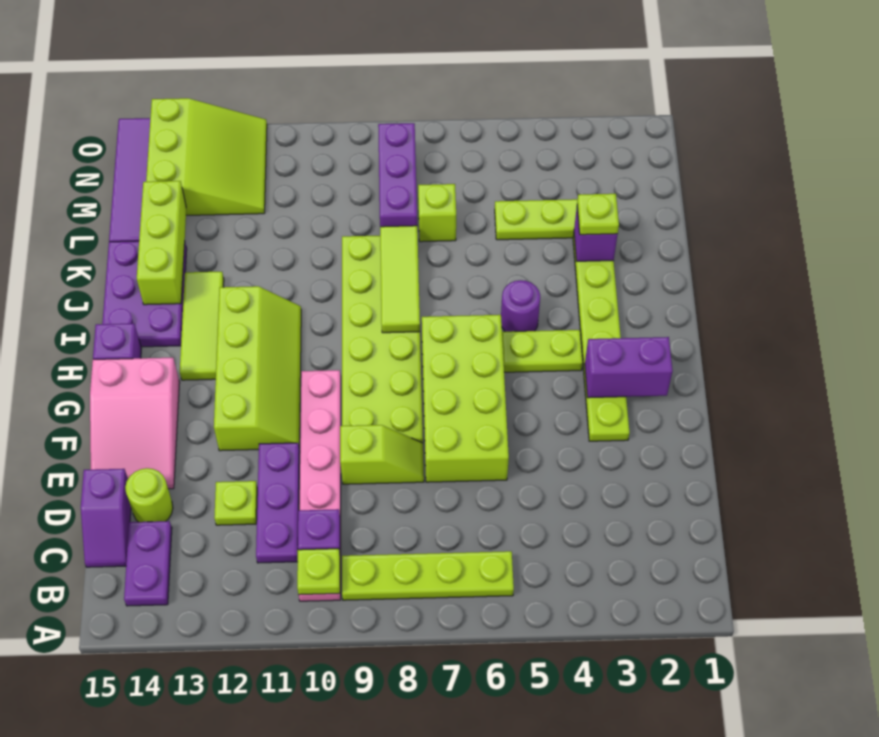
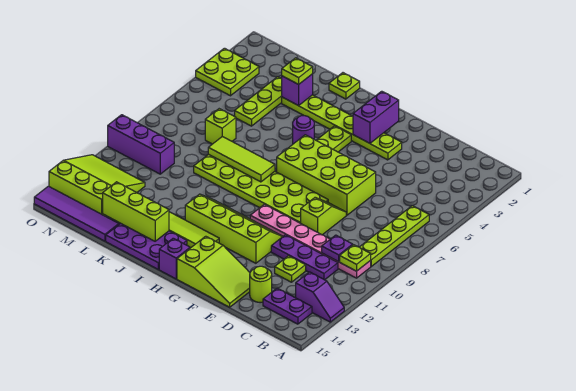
purple slope C15:D15 level 1 top D -> purple slope A13:B13 level 1 top B
pink slope E14:G15 level 1 top G -> lime slope E14:G15 level 1 top G
none -> lime plate J1 level 1
purple brick L8:N8 level 1 -> purple brick M10:O10 level 1
none -> lime plate N3:O4 level 1

